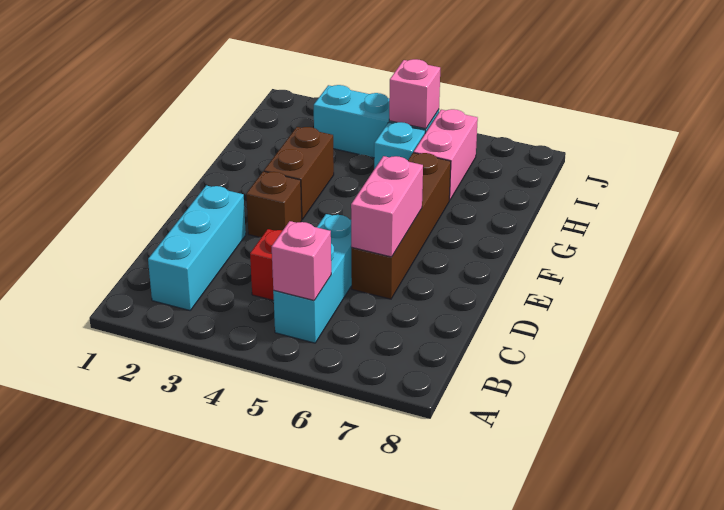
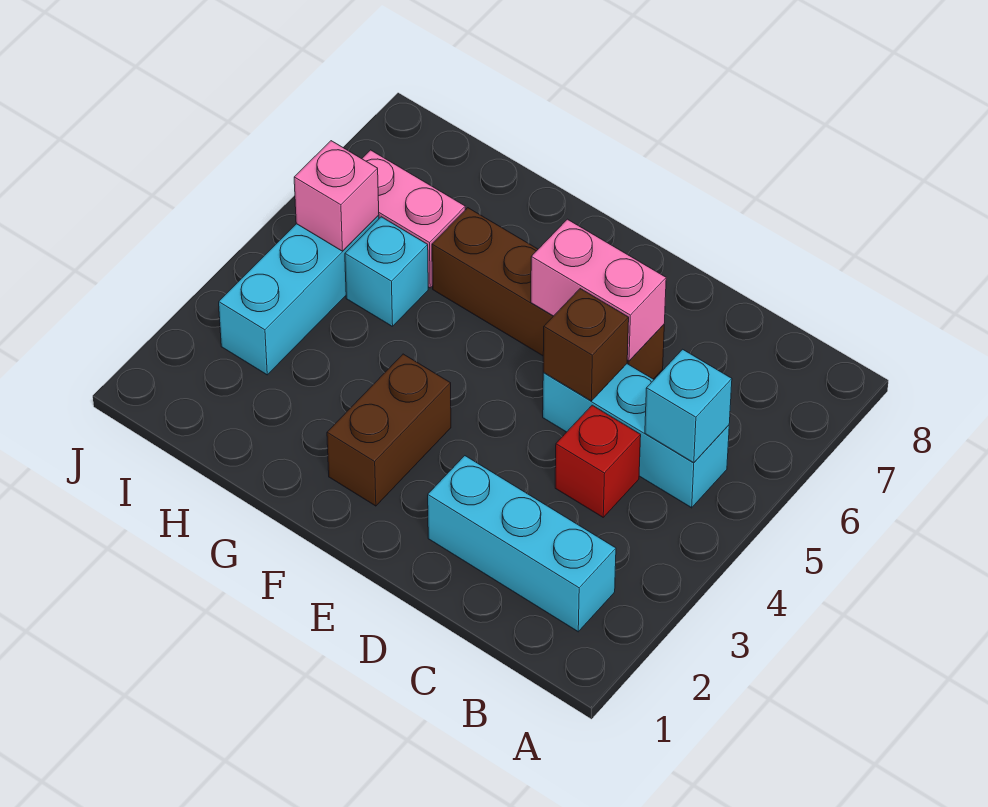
pink brick B5 level 2 -> cyan brick B5 level 2
brown brick E3 level 1 -> brown brick D5 level 2
brown brick F3:G3 level 1 -> brown brick F2:F3 level 1

